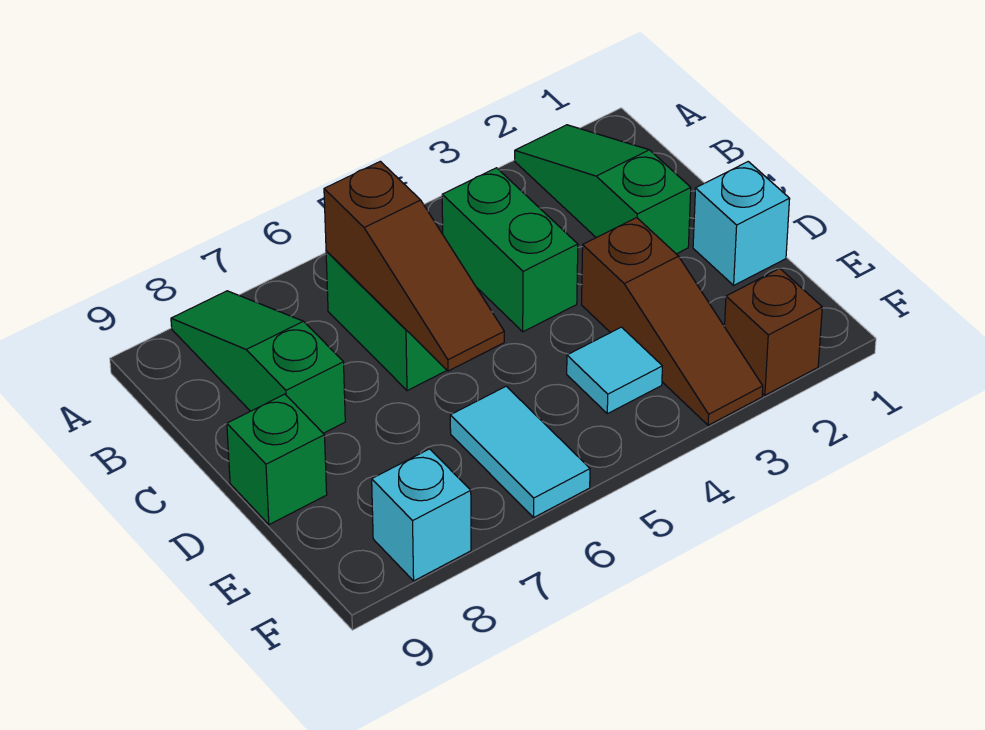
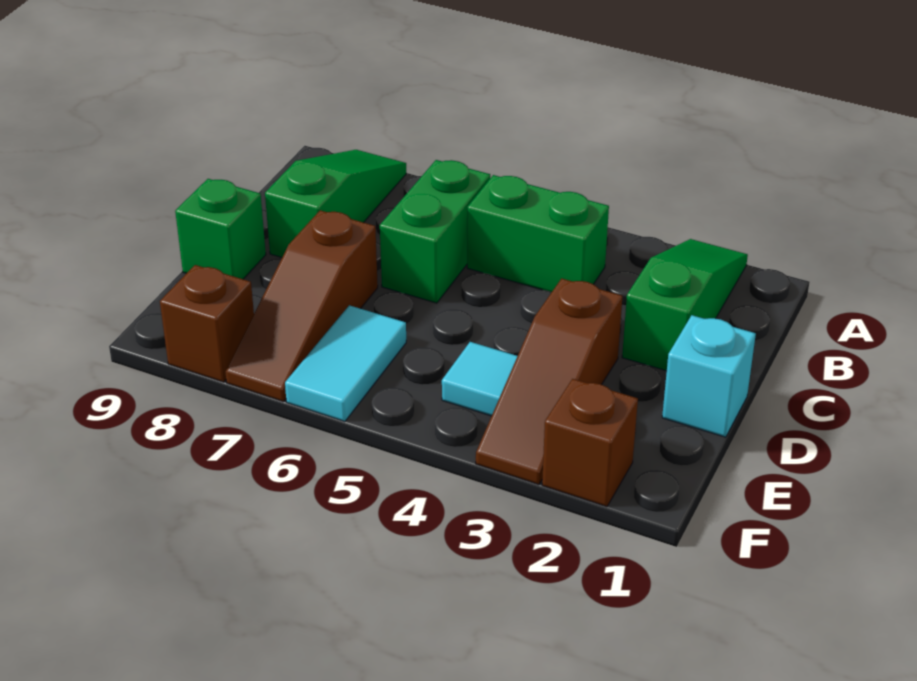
green brick B4:C4 level 1 -> green brick B4:B5 level 1
brown slope B6:D6 level 2 top B -> brown slope D7:F7 level 1 top D
cyan brick F8 level 1 -> brown brick F8 level 1

